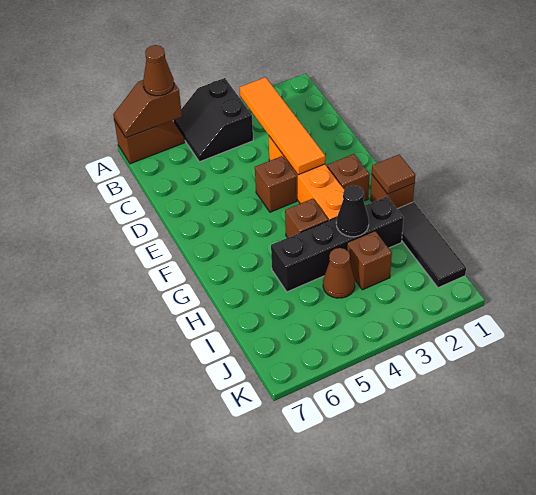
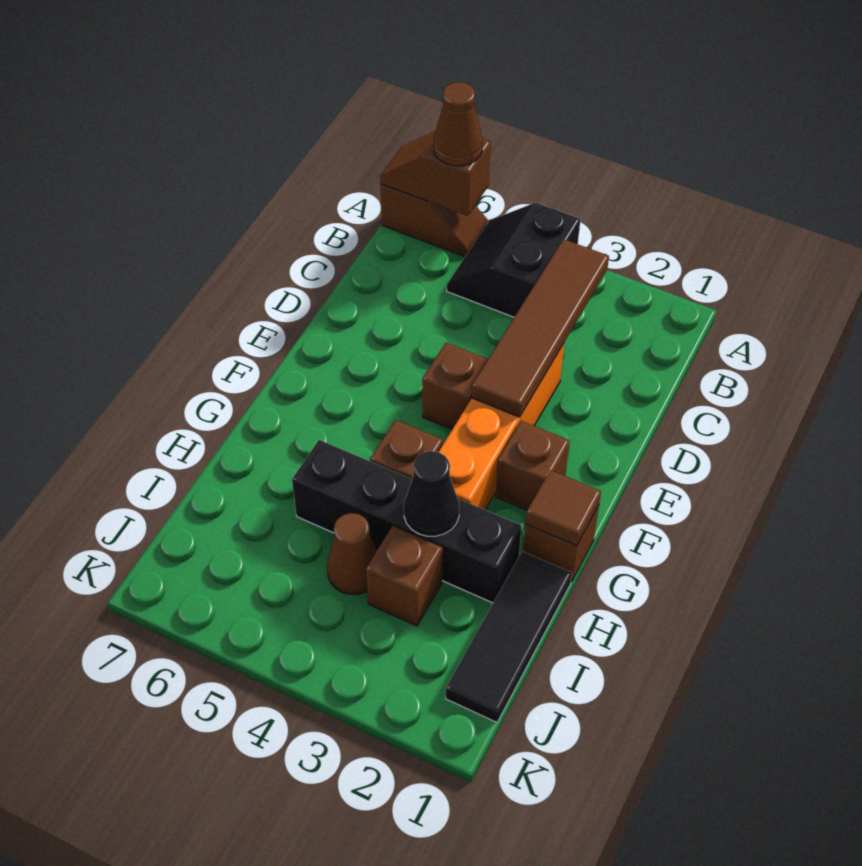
orange tile B3:E3 level 2 -> brown tile B3:E3 level 2

